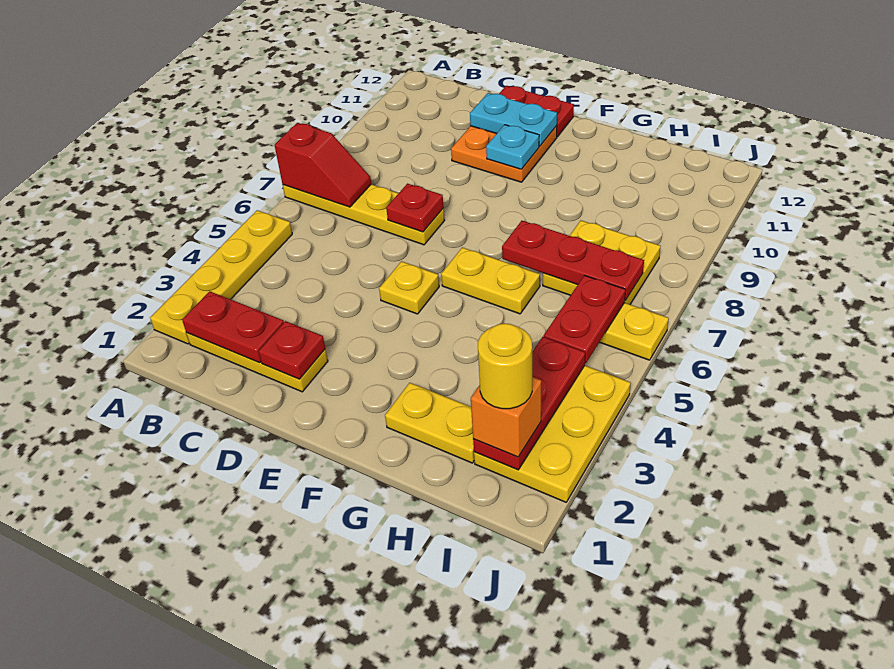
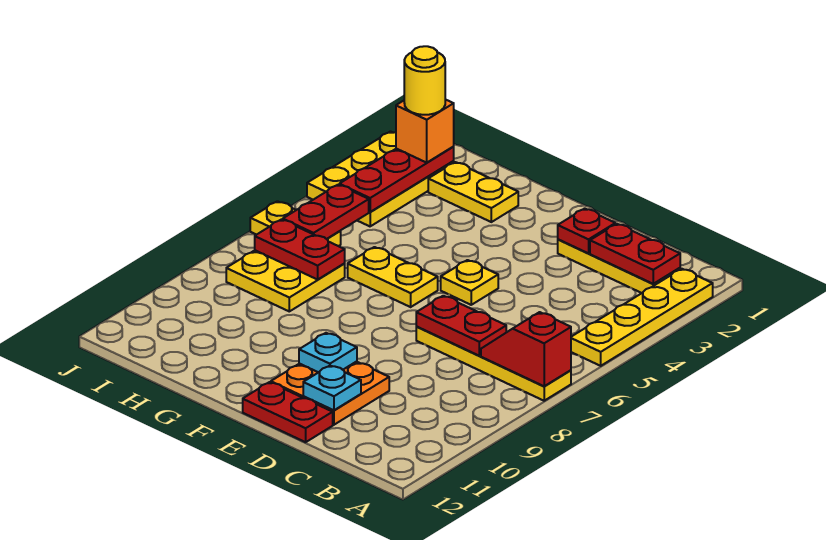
red plate D7 level 2 -> red plate C7:D7 level 2
cyan plate D11:E11 level 2 -> cyan plate D11 level 2
red plate G7:I7 level 2 -> red plate H7:I7 level 2

